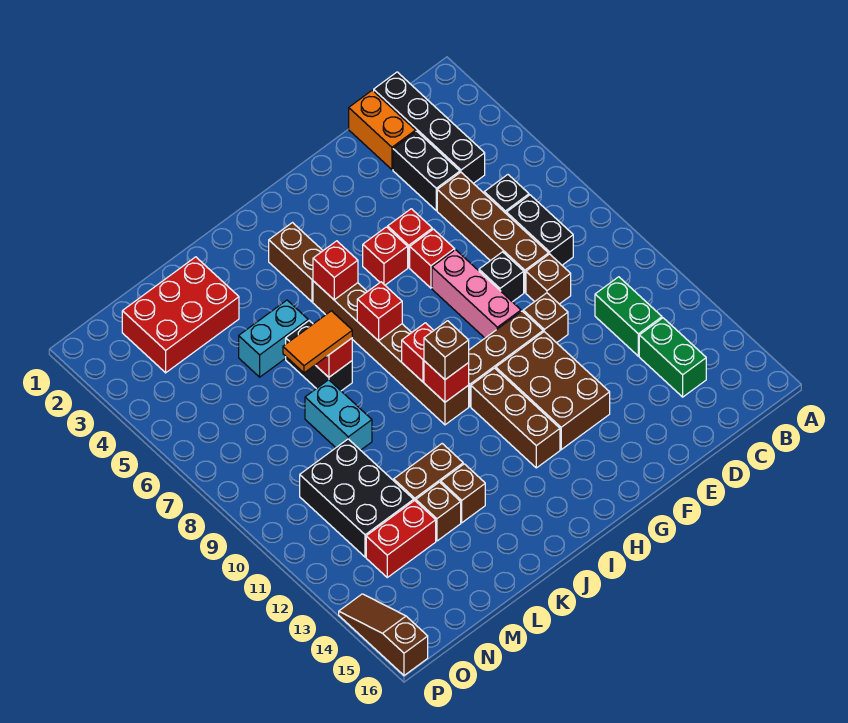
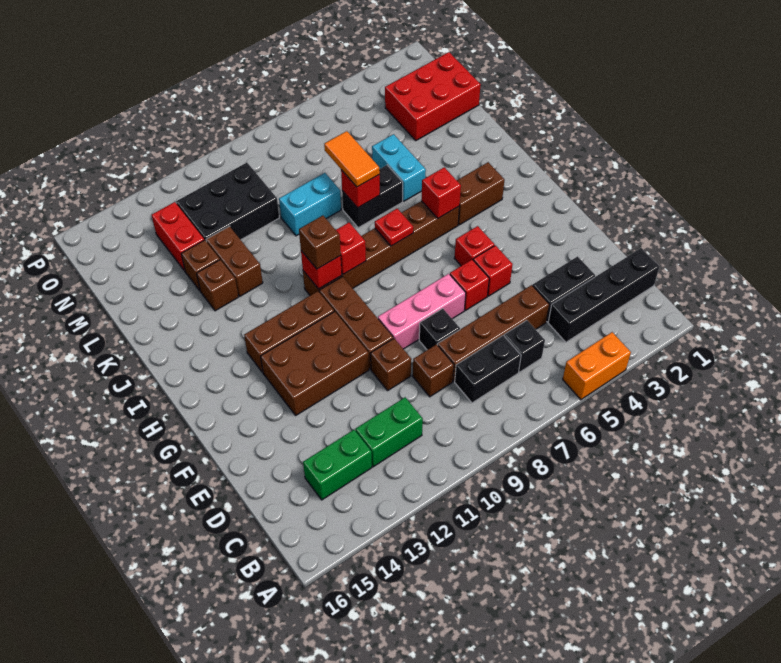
orange brick D1:D2 level 1 -> orange brick A4:A5 level 1
red brick I7 level 2 -> red plate I7 level 2
red brick L2:N3 level 1 -> red brick M1:N3 level 1
brown slope P14:P16 level 1 top 16 -> none

